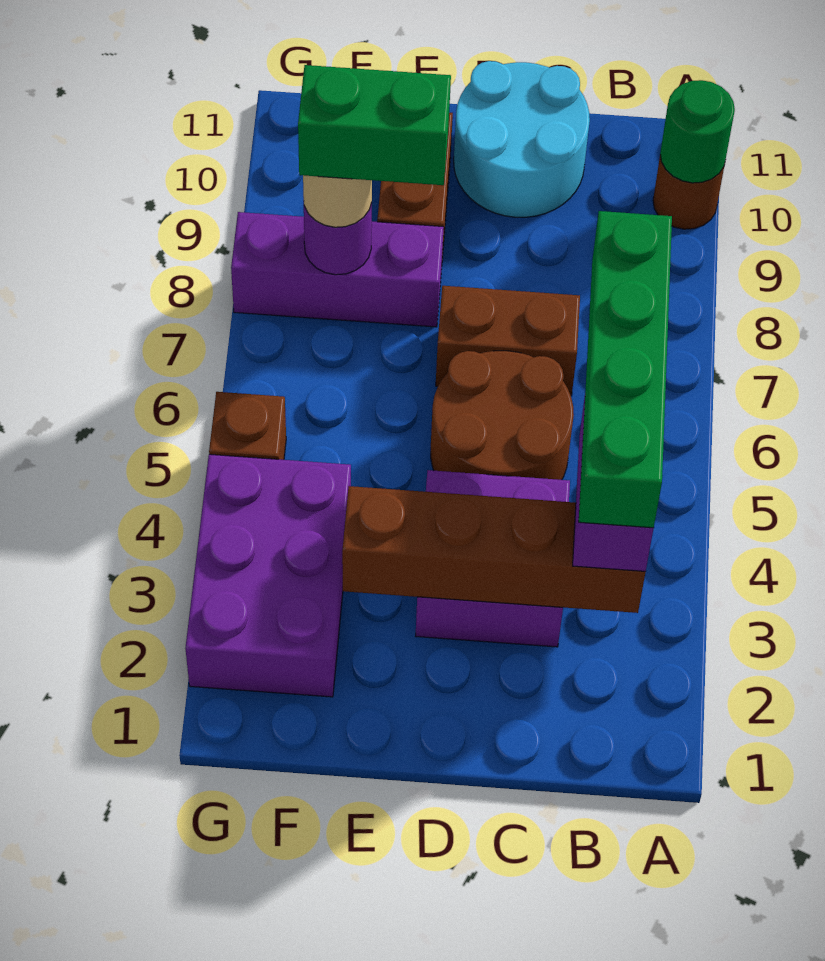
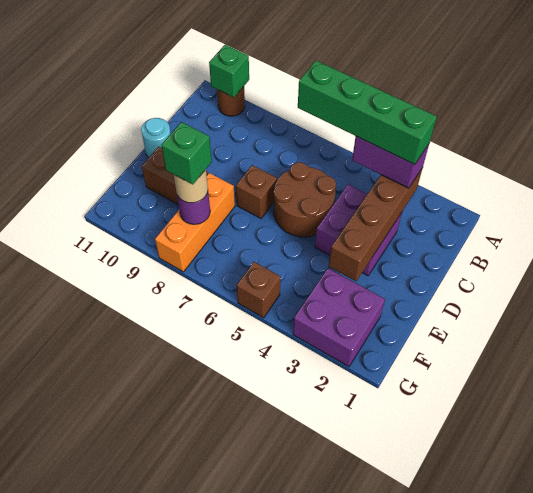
green round brick A10 level 2 -> green brick A10 level 2
brown brick C7:D7 level 1 -> brown brick D7 level 1
cyan round brick C10:D11 level 1 -> cyan round brick D11 level 1
purple brick E8:G8 level 1 -> orange brick E8:G8 level 1
green brick E8:F8 level 4 -> green brick F8 level 4
purple brick F2:G4 level 1 -> purple brick F2:G3 level 1

